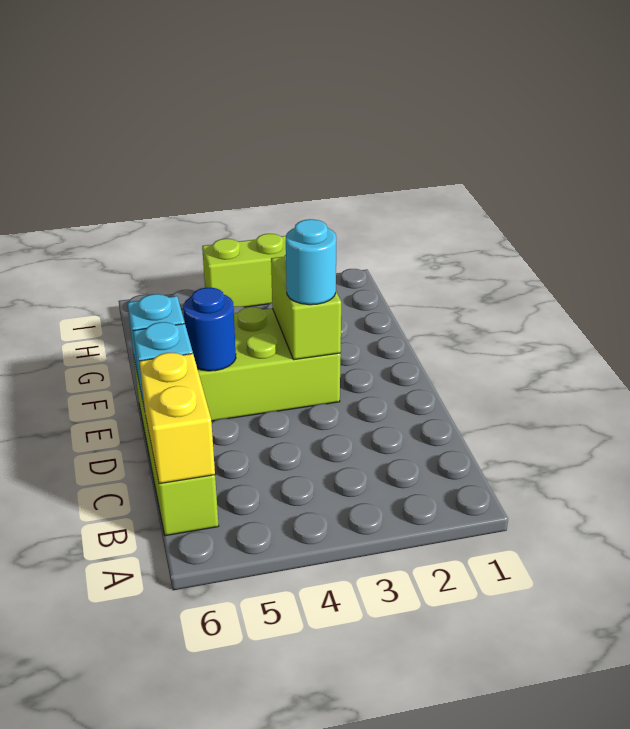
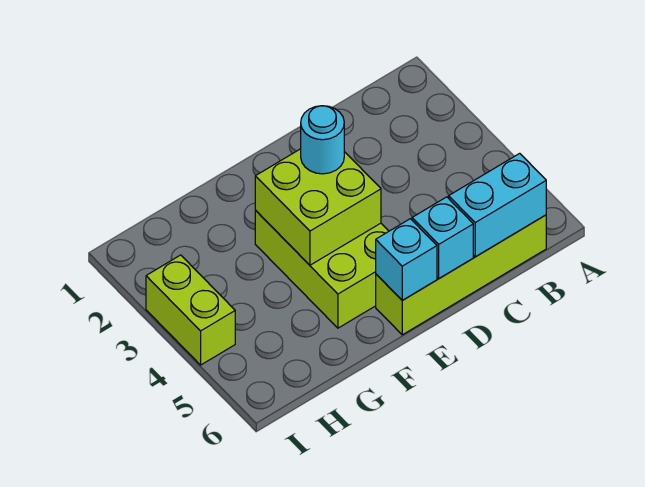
yellow brick B6:C6 level 2 -> cyan brick B6:C6 level 2
lime brick E3:F3 level 2 -> lime brick E3:F4 level 2
blue round brick E5 level 2 -> none

